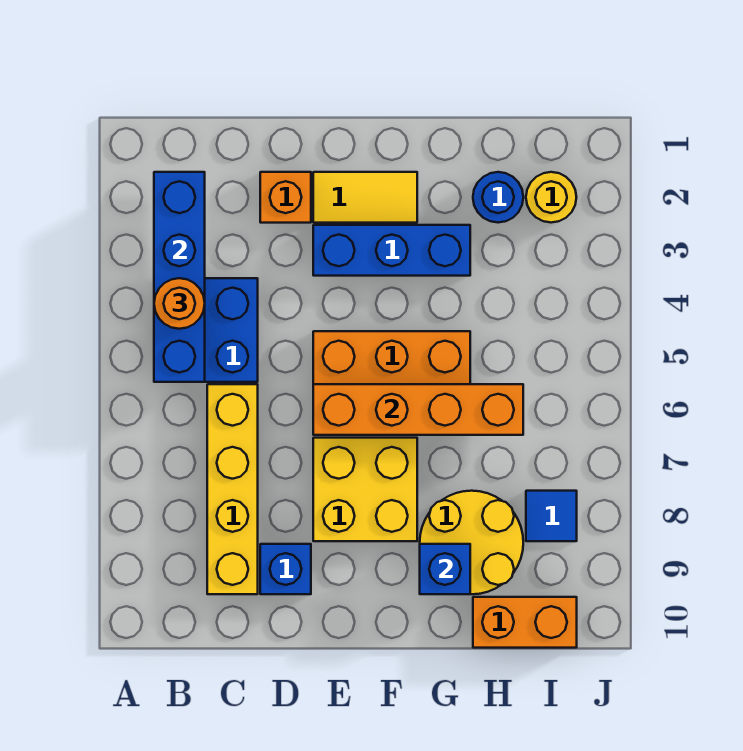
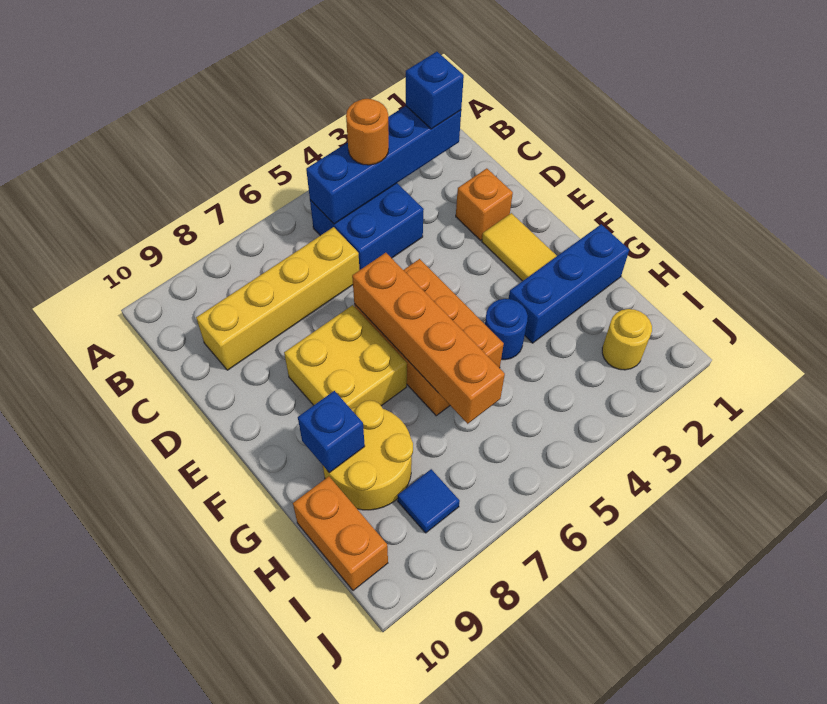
blue brick D9 level 1 -> blue brick B2 level 3
blue brick E3:G3 level 1 -> blue brick G1:G3 level 1
blue round brick H2 level 1 -> blue round brick G4 level 1

